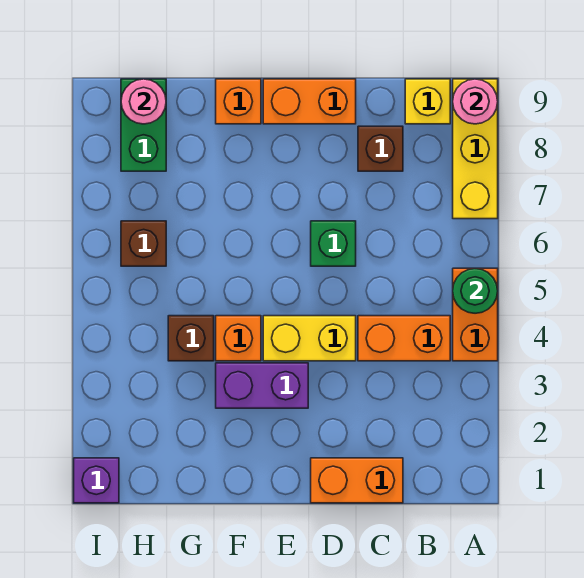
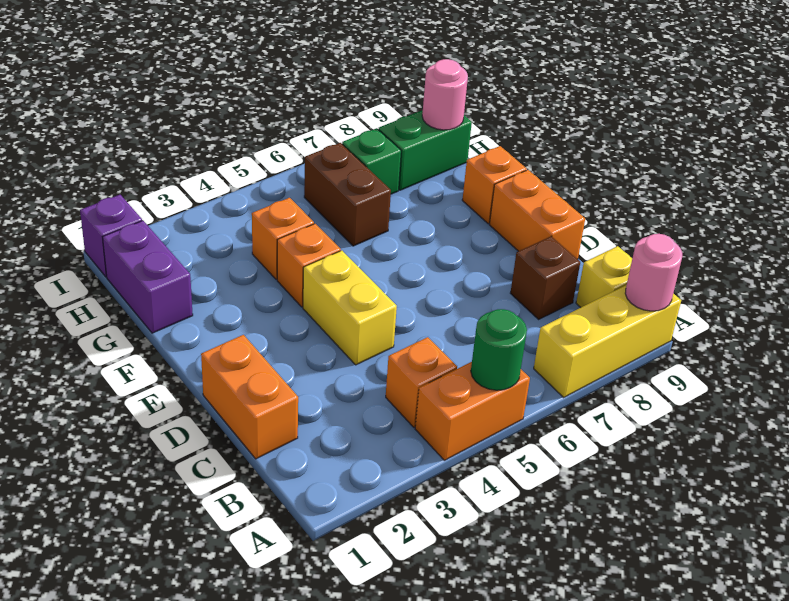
orange brick B4:C4 level 1 -> orange brick B4 level 1
green brick D6 level 1 -> green brick H7 level 1
purple brick E3:F3 level 1 -> purple brick G1:H1 level 1
brown brick G4 level 1 -> orange brick G4 level 1
brown brick H6 level 1 -> brown brick G6:H6 level 1

